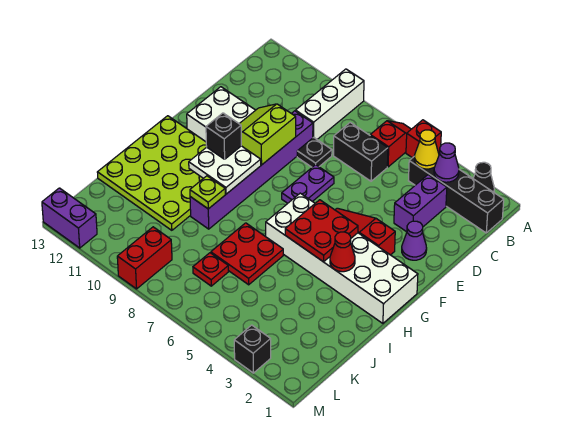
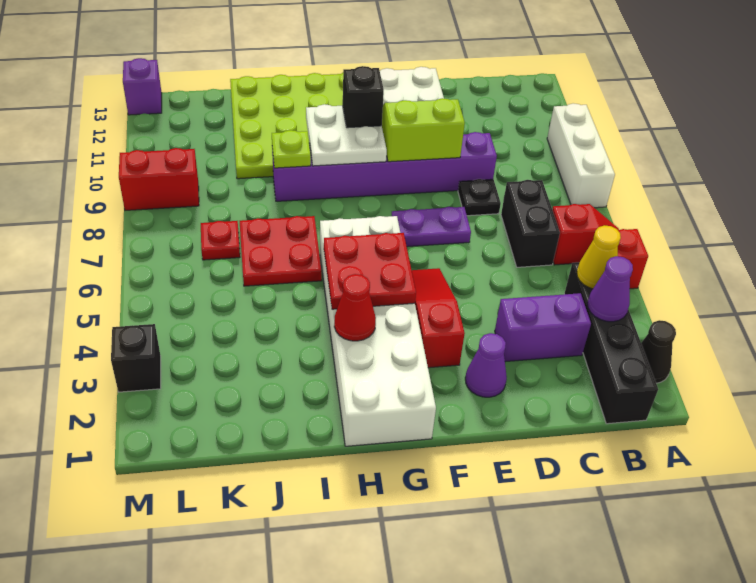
white brick A9:C9 level 1 -> white brick A8:A10 level 1
purple brick M12:M13 level 1 -> purple brick M13 level 1

